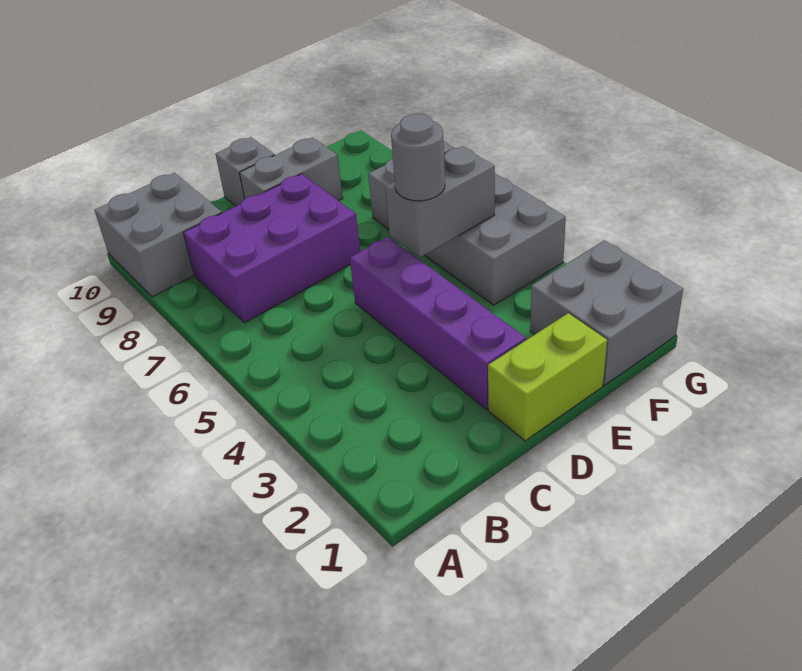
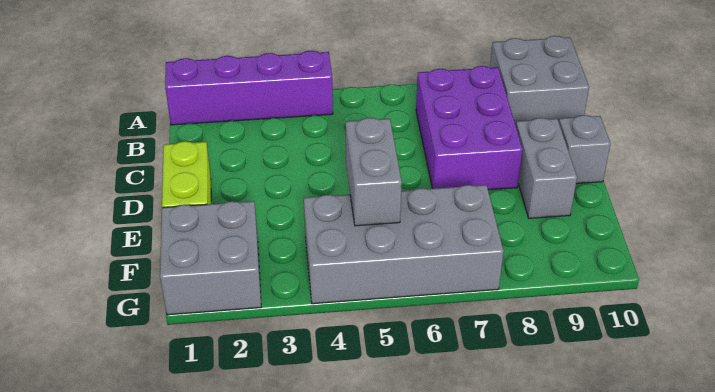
purple brick D2:D5 level 1 -> purple brick A1:A4 level 1
grey round brick E5 level 3 -> none

